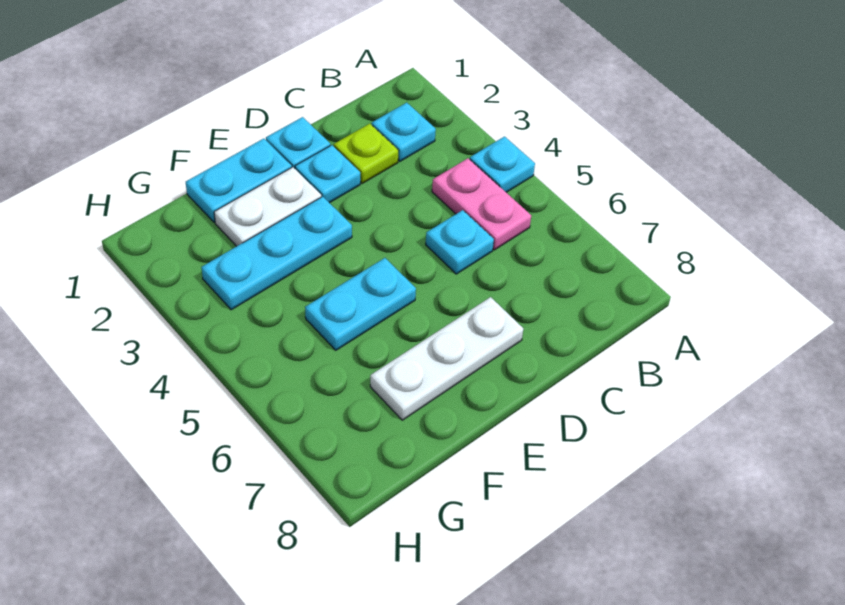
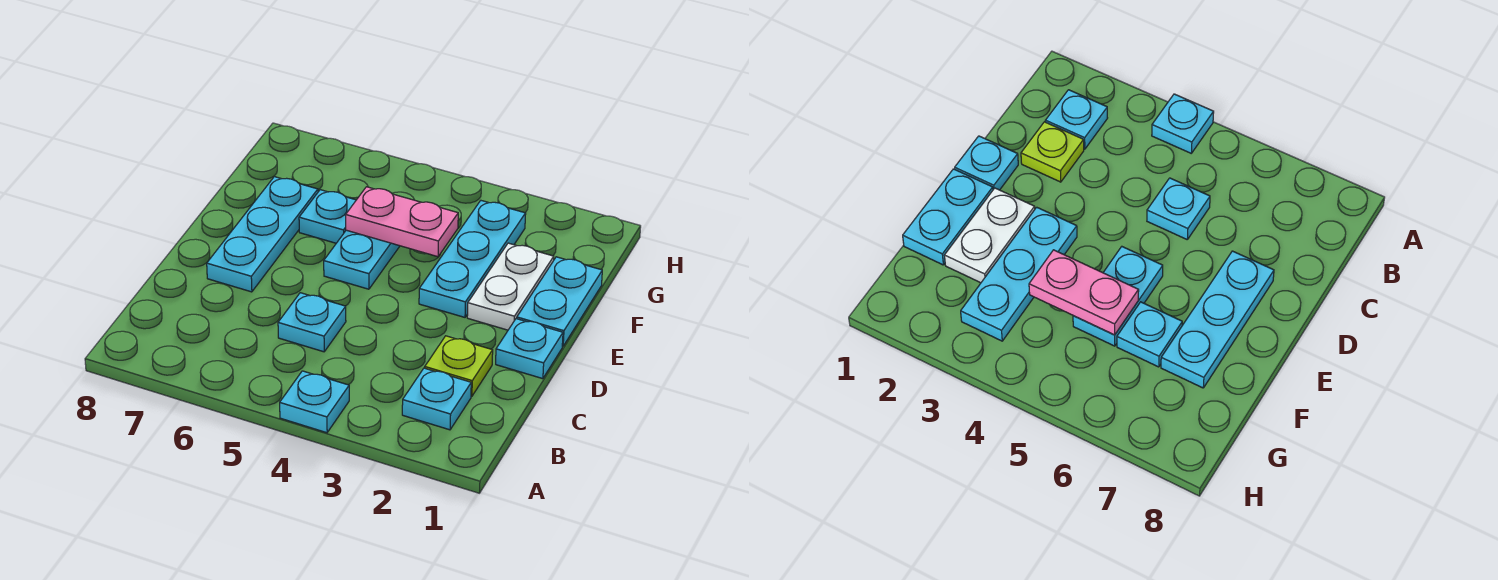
pink plate B4:B5 level 1 -> pink plate F4:F5 level 2
cyan plate D2 level 1 -> cyan plate F6 level 1
white plate D7:F7 level 1 -> cyan plate D7:F7 level 1

